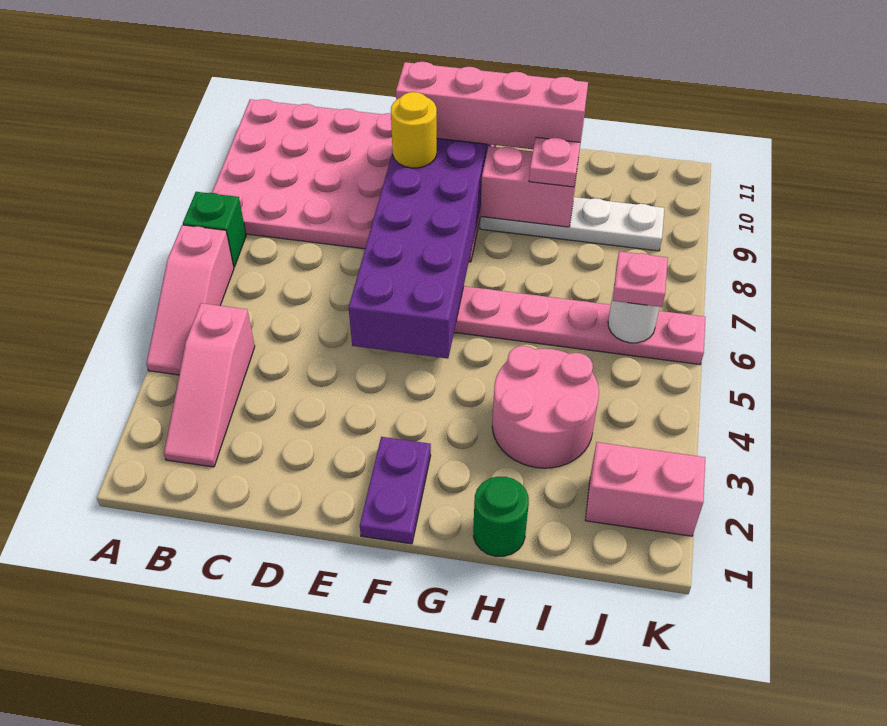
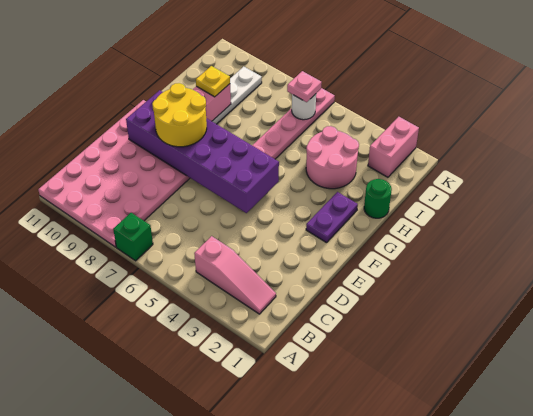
pink slope A4:A6 level 1 top 6 -> none
yellow round brick E9 level 3 -> yellow round brick E8:F9 level 3
pink brick E10:H10 level 3 -> none
purple plate F1:F2 level 1 -> purple plate F2:G2 level 1
pink plate H9 level 3 -> yellow plate H9 level 3

